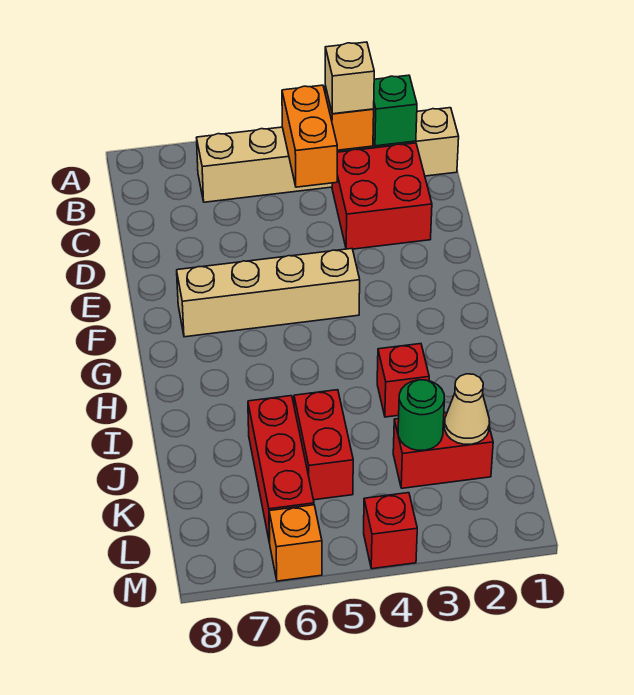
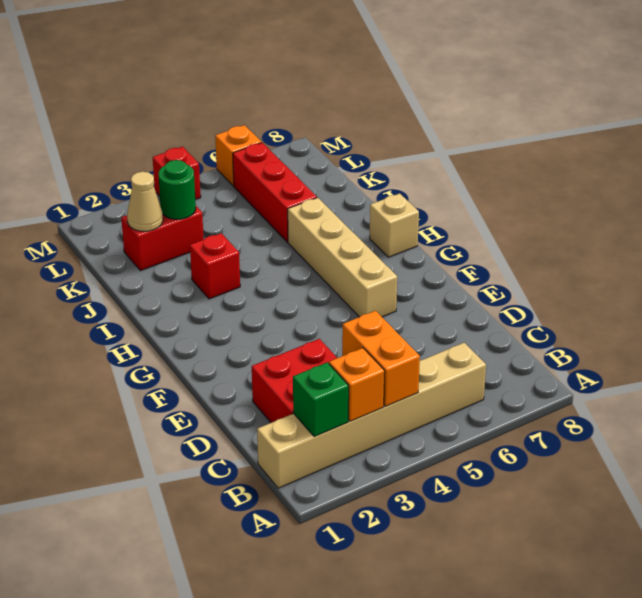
tan brick B3 level 3 -> tan brick H8 level 1
tan brick F4:F7 level 1 -> tan brick F6:I6 level 1
red brick J5:K5 level 1 -> none

